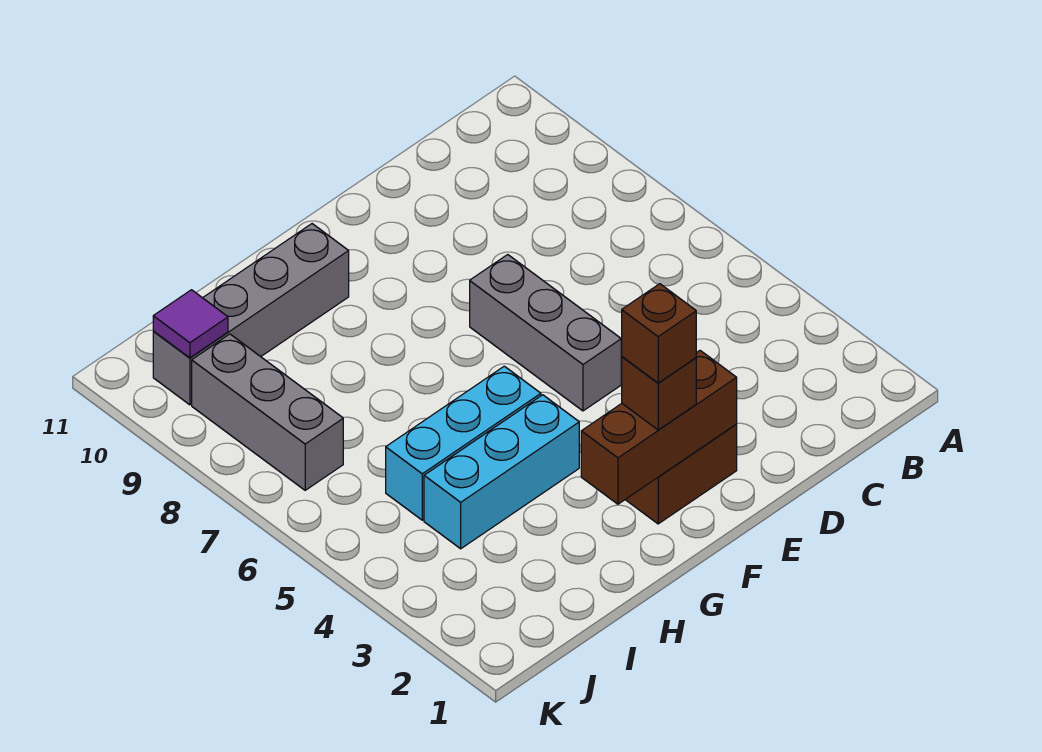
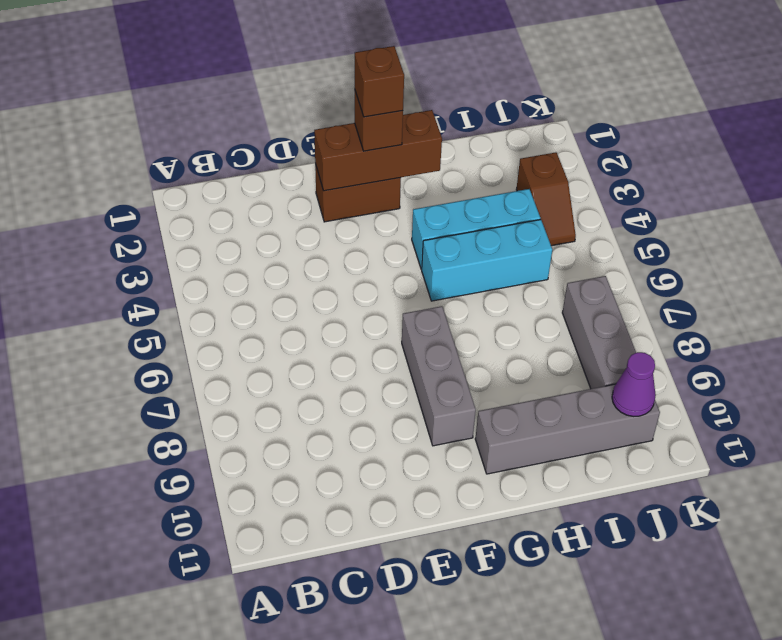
grey brick E5:E7 level 1 -> grey brick F7:F9 level 1
none -> brown slope J3:J4 level 1 top 3
purple tile J10 level 2 -> purple cone J10 level 2

